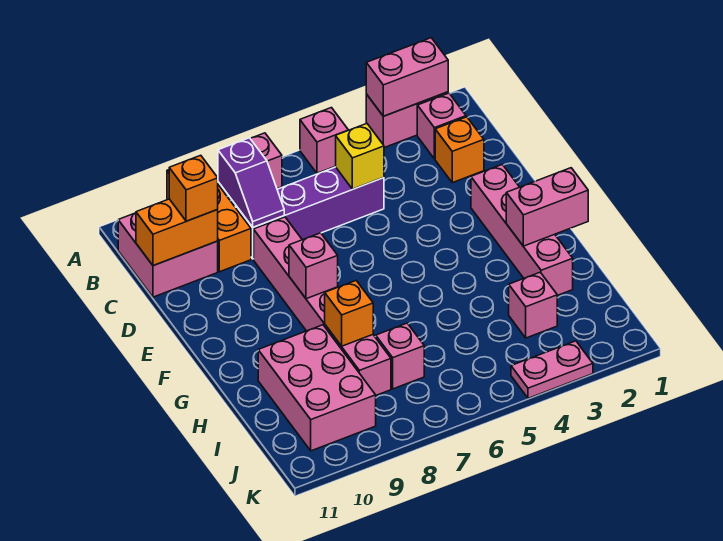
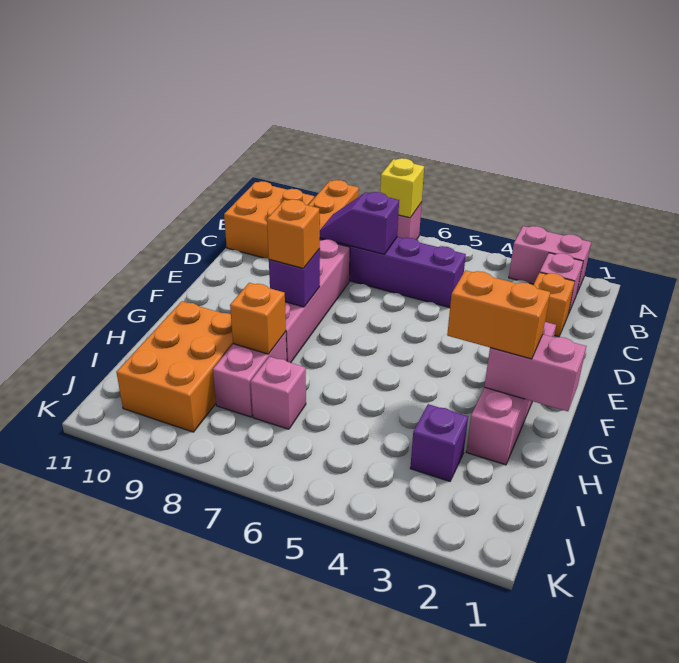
pink brick A2:A3 level 2 -> none
pink brick A5 level 1 -> none
purple slope B8:C8 level 2 top B -> purple slope C7:C8 level 2 top 7
pink brick B10:C11 level 1 -> orange brick B10:C11 level 1
yellow brick C5 level 2 -> yellow brick A7 level 2
orange brick C10:C11 level 2 -> orange brick G2:G3 level 3
orange brick C10 level 3 -> orange brick F8 level 3
pink brick F8 level 2 -> purple brick F8 level 2
pink brick H9:J10 level 1 -> orange brick H9:J10 level 1
pink brick I3 level 1 -> purple brick I3 level 1
pink plate K3:K4 level 1 -> none

